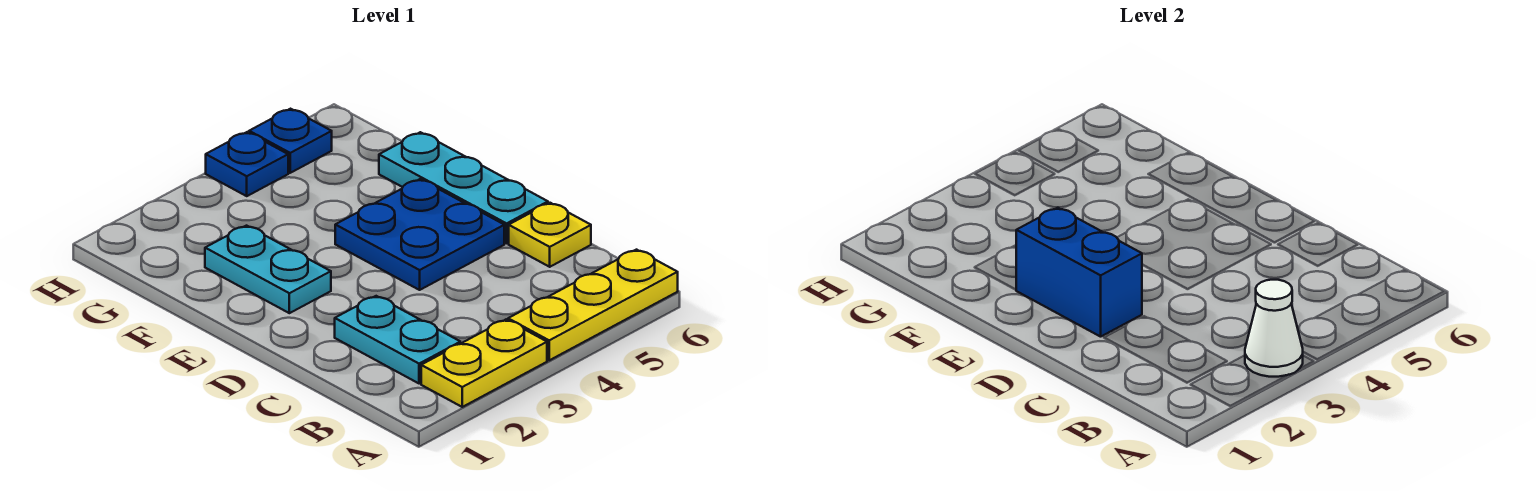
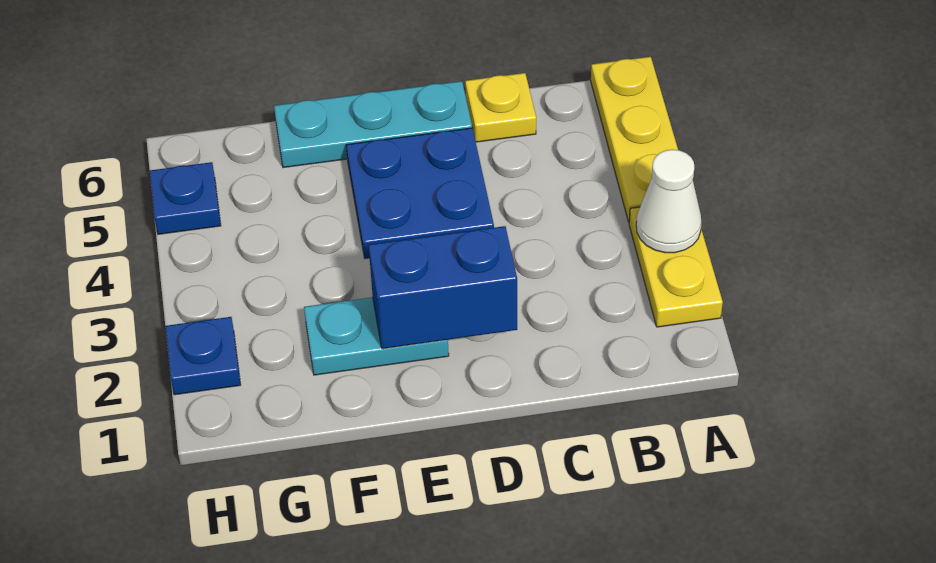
cyan plate B2:C2 level 1 -> none
blue plate H4 level 1 -> blue plate H2 level 1

